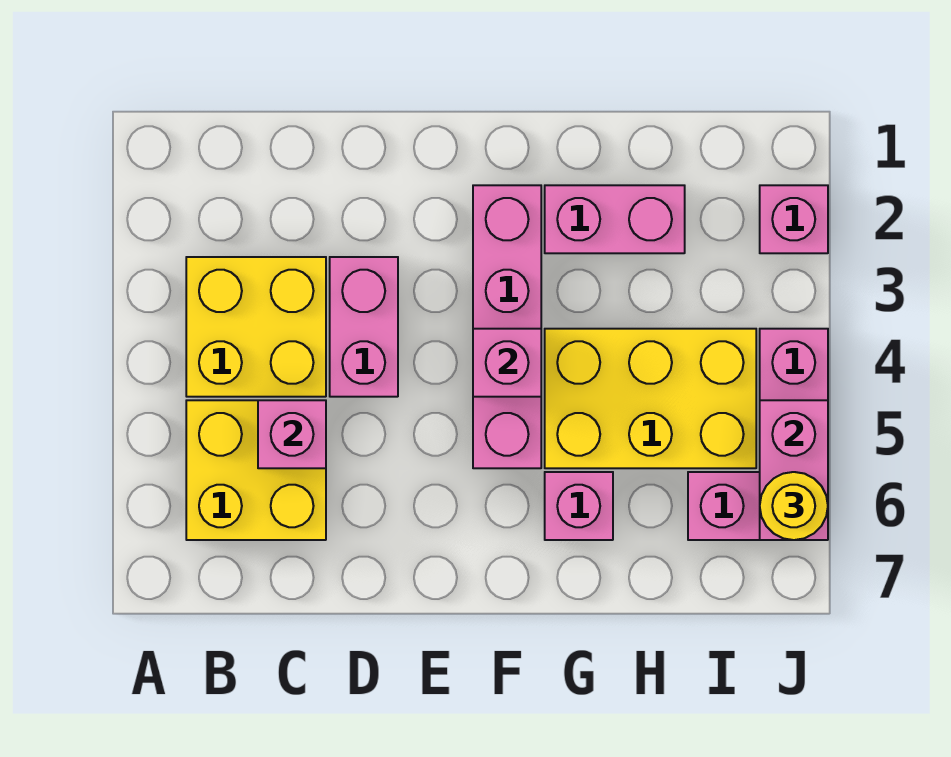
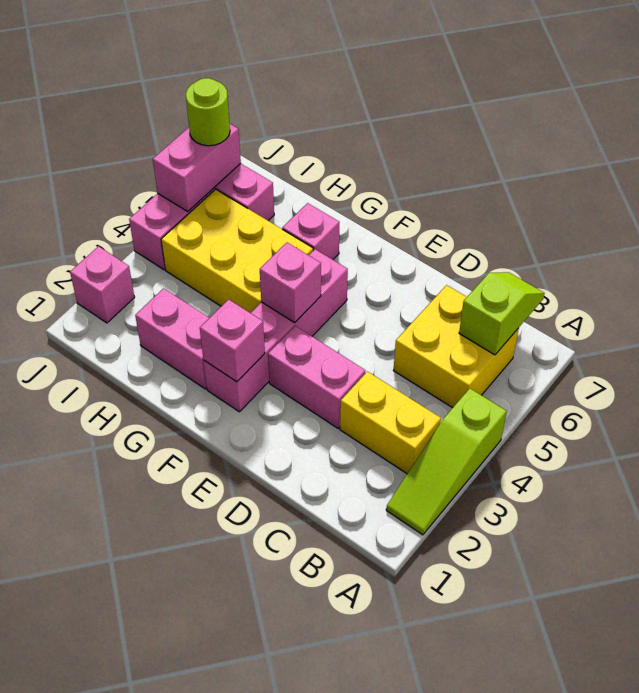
none -> lime slope A2:A4 level 1 top 4
yellow brick B3:C4 level 1 -> yellow brick B3:C3 level 1
none -> lime slope B6:B7 level 2 top 6
pink brick C5 level 2 -> pink brick F2 level 2
pink brick D3:D4 level 1 -> pink brick D3:E3 level 1
yellow round brick J6 level 3 -> lime round brick J6 level 3

